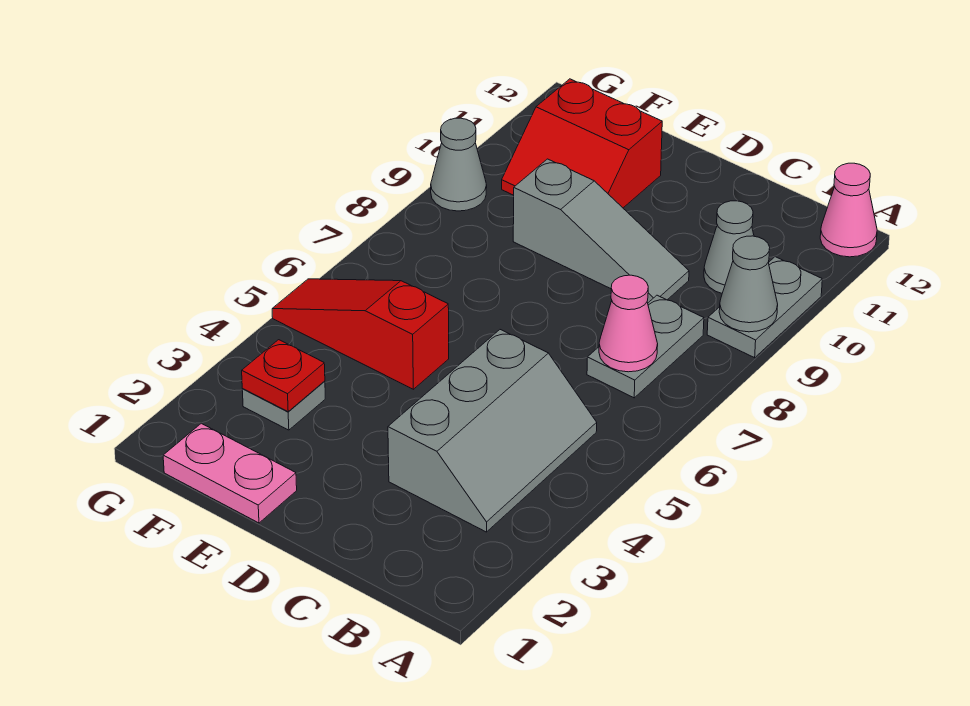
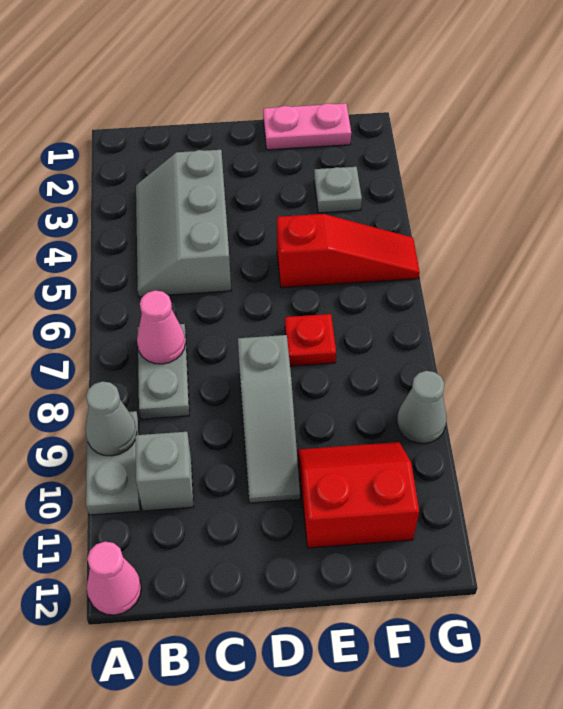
grey cone B10 level 1 -> grey brick B10 level 1
grey slope C9:E9 level 1 top E -> grey slope D8:D10 level 1 top 8
red plate F3 level 2 -> red plate E7 level 1

